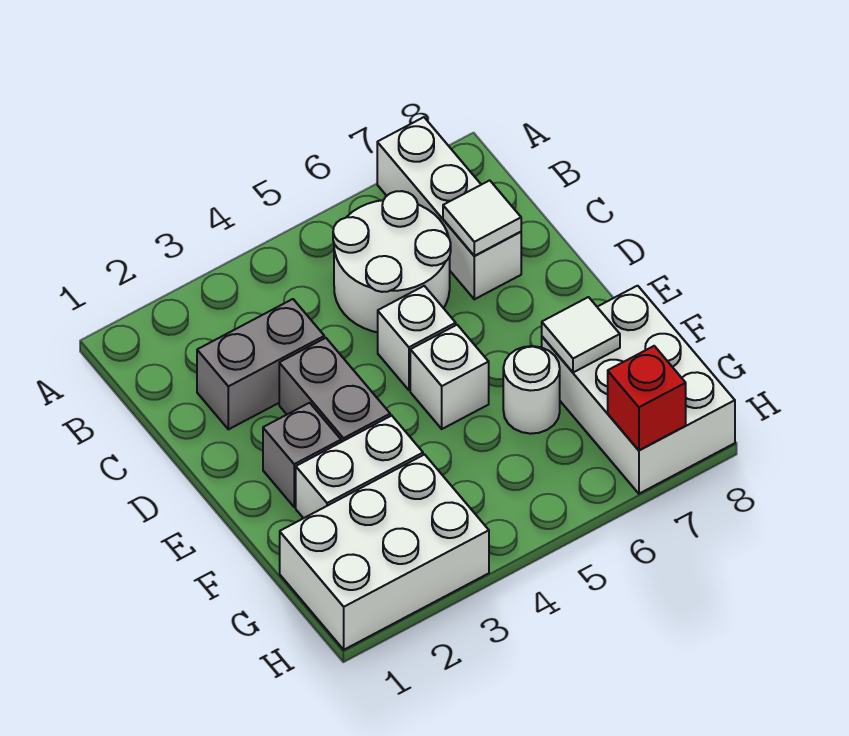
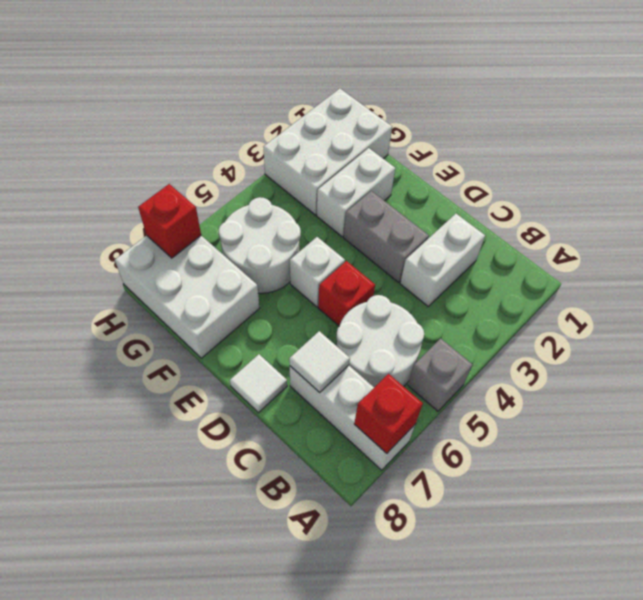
none -> red brick A7 level 2
grey brick C2:C3 level 1 -> white brick C2:C3 level 1
white brick D5 level 1 -> red brick D5 level 1
grey brick E2 level 1 -> grey brick A5 level 1
white round brick F6 level 1 -> white round brick F5:G6 level 1
white tile F7 level 2 -> white tile D8 level 1

